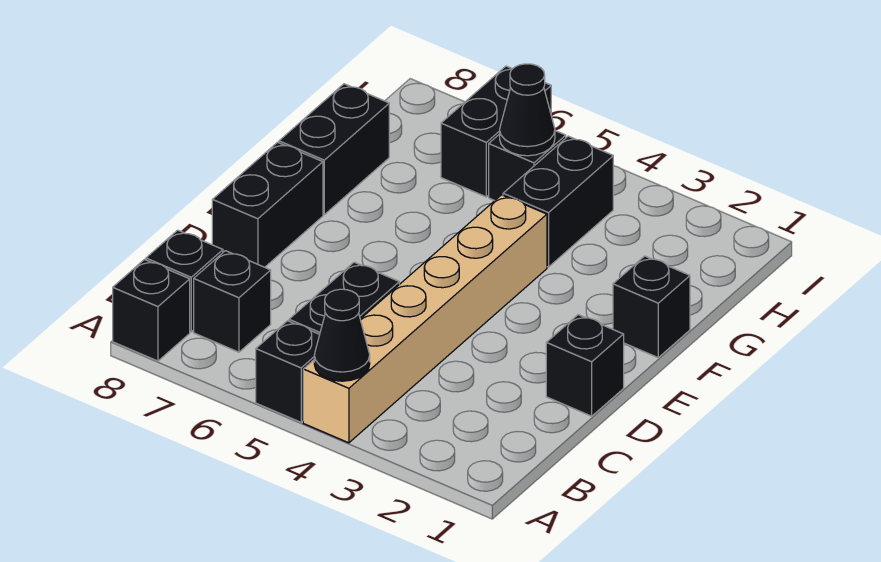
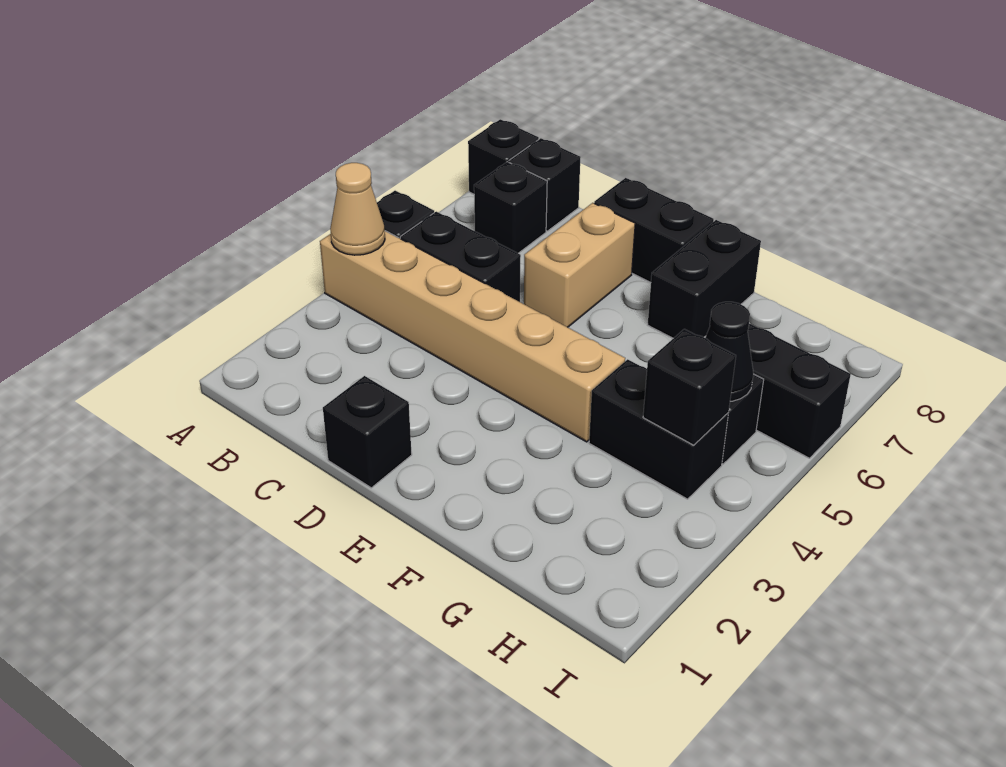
black cone A4 level 2 -> tan cone A4 level 2
none -> tan brick D6:D7 level 1
black brick F1 level 1 -> black brick H4 level 2
black brick F8:G8 level 1 -> black brick F7:F8 level 1

